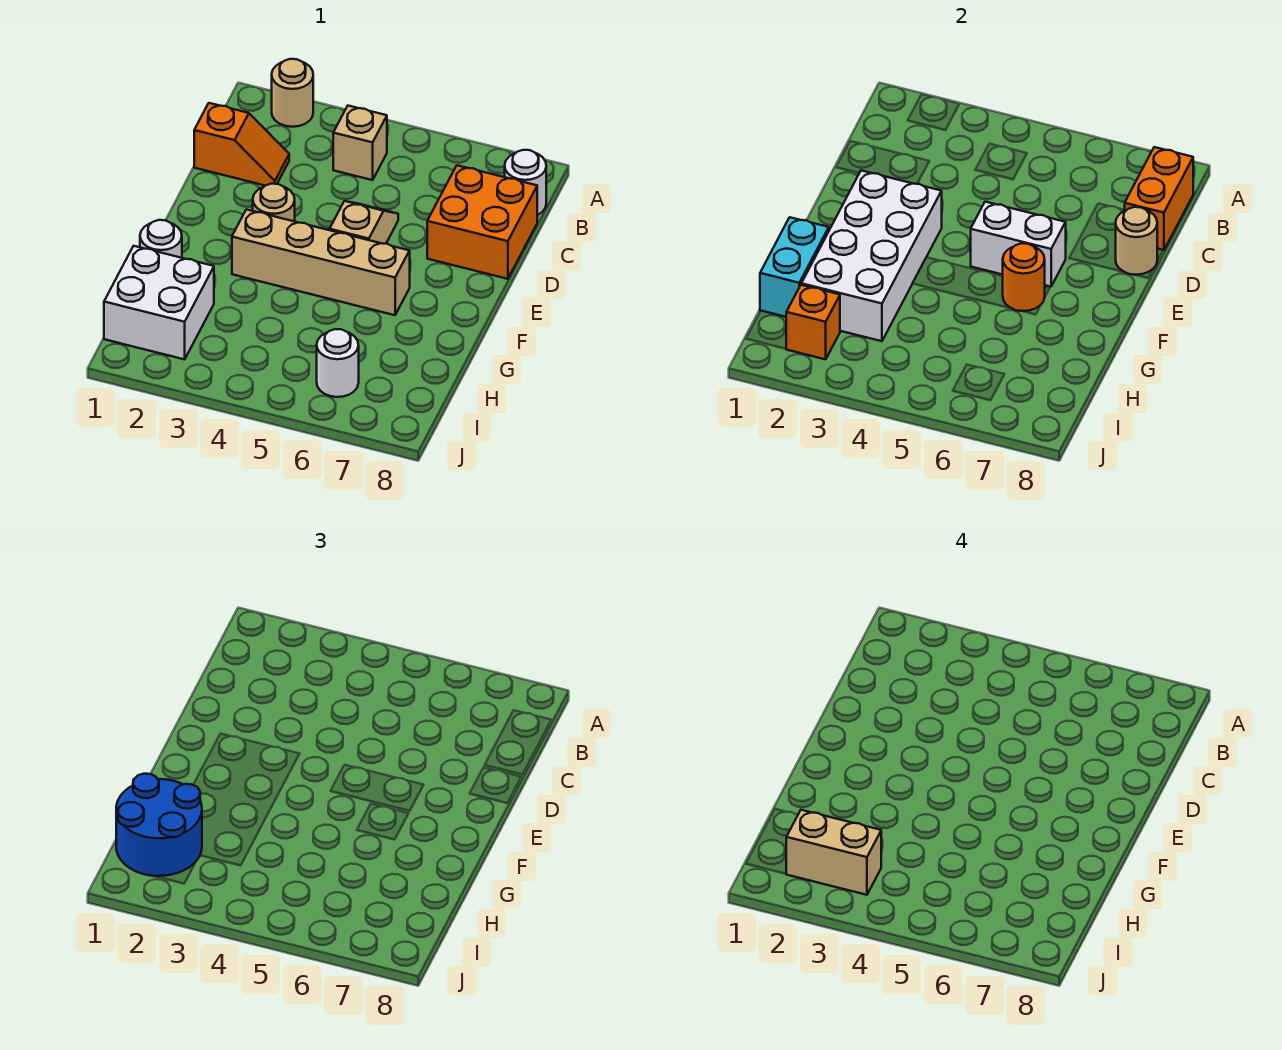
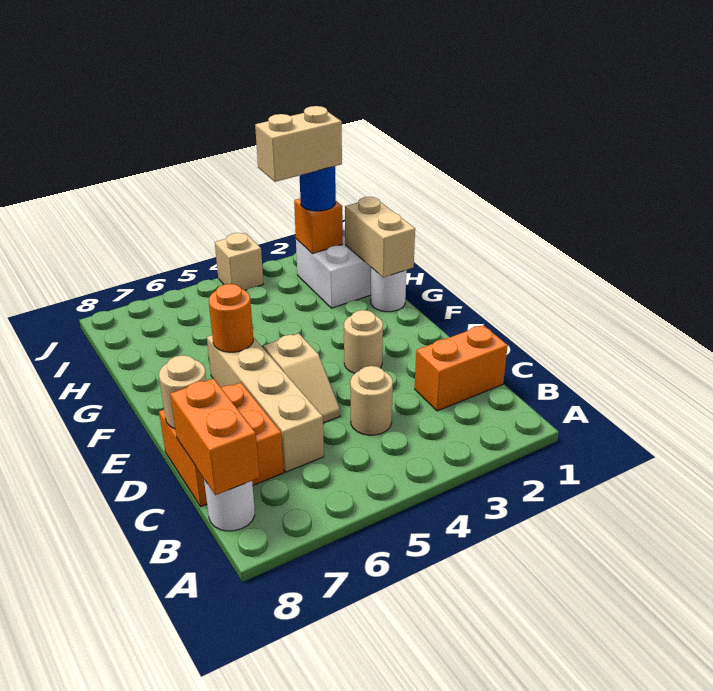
tan round brick A2 level 1 -> tan round brick C4 level 1
tan brick B4 level 1 -> tan brick J4 level 1
orange slope C1:C2 level 1 top 1 -> orange brick C1:C2 level 1
white brick E2:H3 level 2 -> none
white brick E5:E6 level 2 -> none
tan brick F3:F6 level 1 -> tan brick C6:F6 level 1
cyan brick G1:H1 level 2 -> tan brick G1:H1 level 2
blue round brick H1:I2 level 3 -> blue round brick I2 level 3
white round brick I6 level 1 -> none

